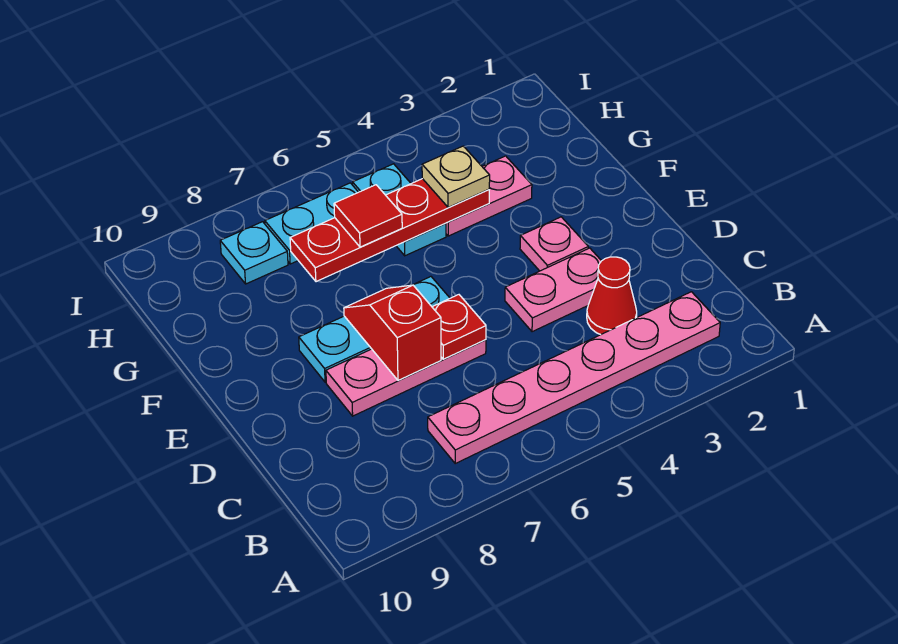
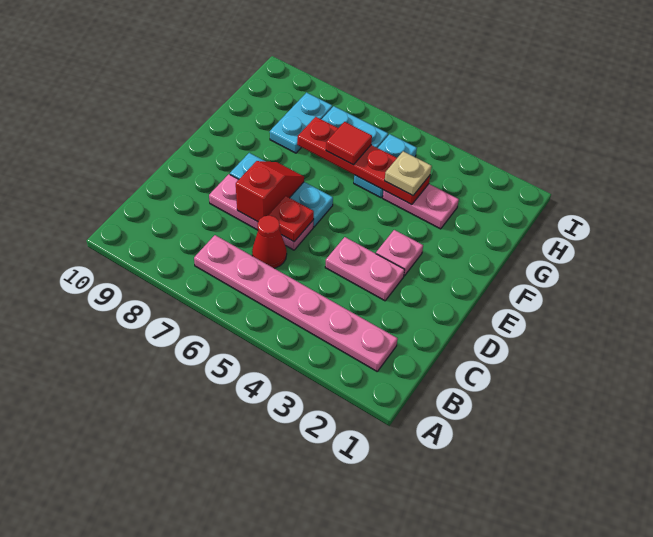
red cone C3 level 1 -> red cone C6 level 1
cyan plate H8 level 1 -> cyan plate G8:H8 level 1

